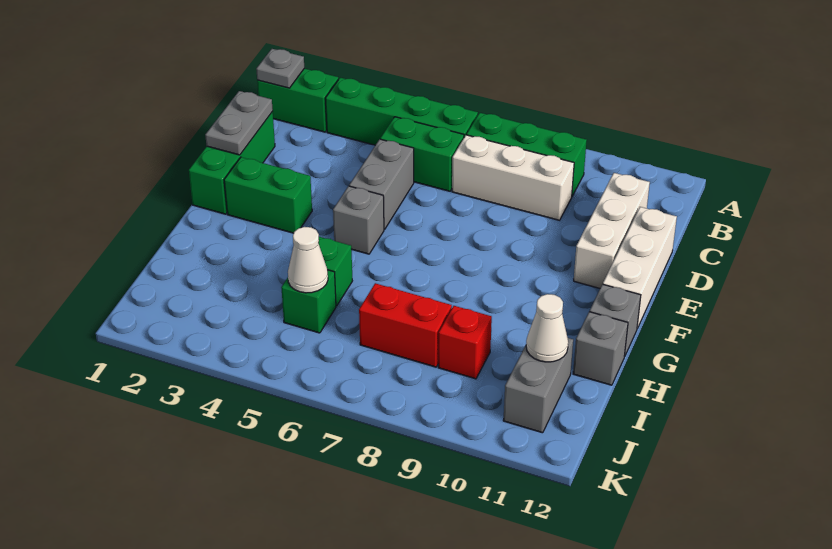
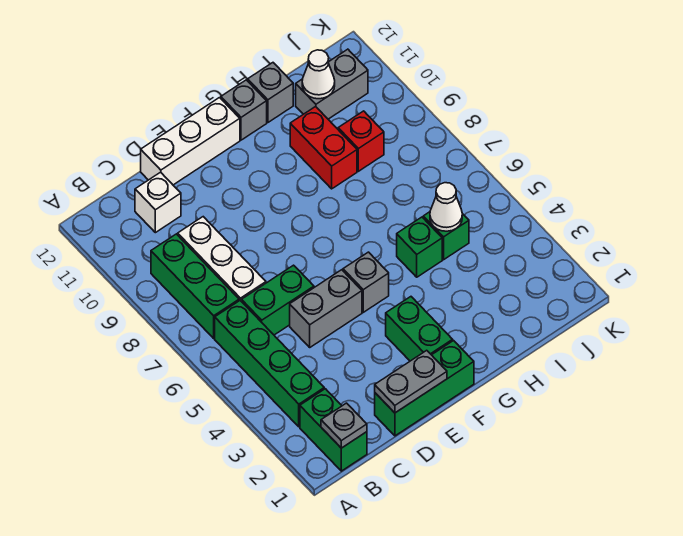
green brick C5:C6 level 1 -> green brick C6:D6 level 1
white brick C11:E11 level 1 -> white brick C11 level 1
red brick I7:I8 level 1 -> red brick H9:H10 level 1

